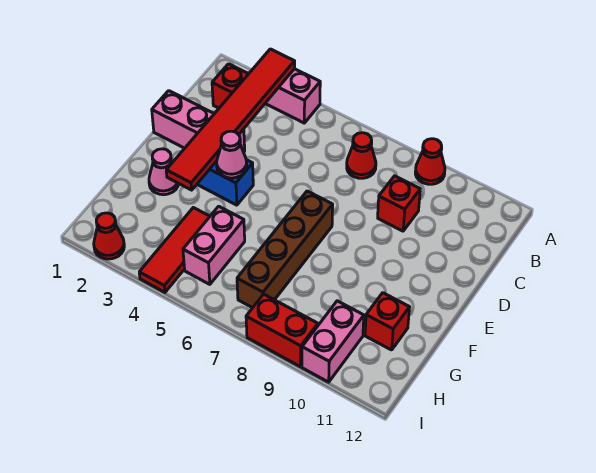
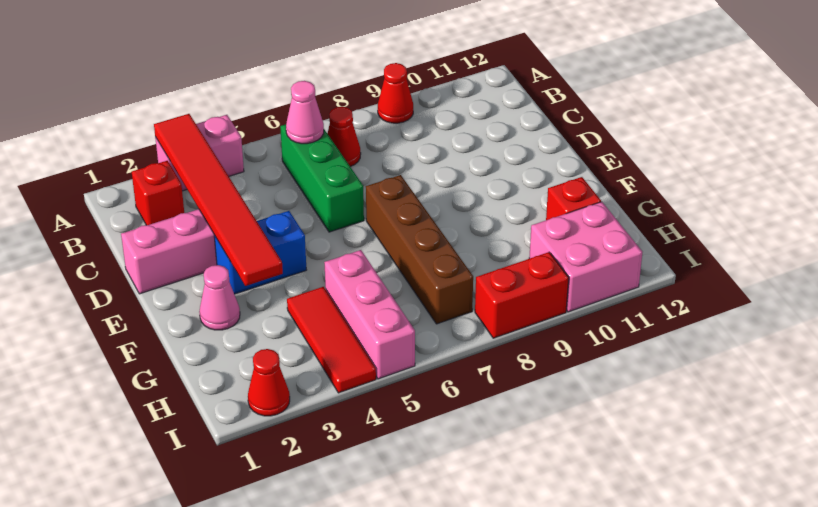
none -> green brick B6:D6 level 1
red brick C9 level 1 -> none
pink cone E4 level 2 -> pink cone B6 level 2
pink brick G5:H5 level 1 -> pink brick G5:I5 level 1
pink brick H10:I10 level 1 -> pink brick H10:I11 level 1

